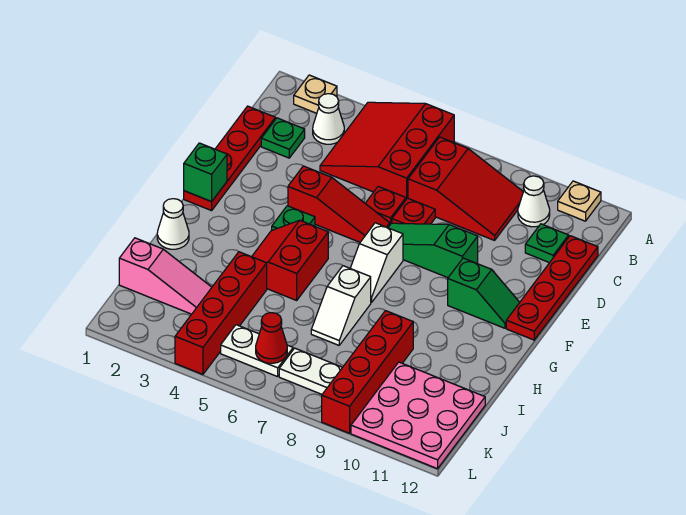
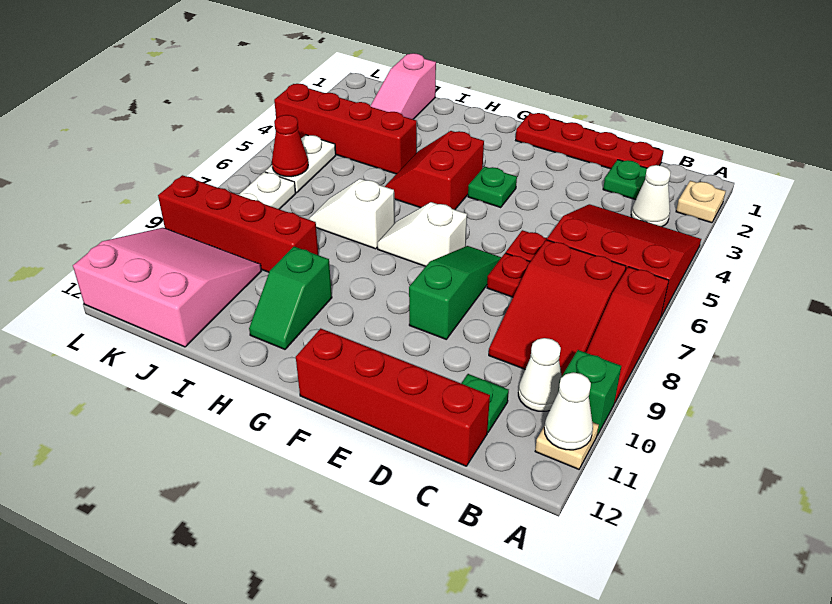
red plate C12:F12 level 1 -> red brick C12:F12 level 1
red slope E4:E6 level 1 top 4 -> red slope A7:A9 level 1 top 7
green brick F1 level 2 -> green brick A10 level 1
green slope F10:F11 level 1 top 10 -> green slope H10:H11 level 1 top 10
red slope G4:H5 level 1 top 5 -> red slope G4:H5 level 1 top G
white cone H1 level 1 -> white cone A11 level 2
pink plate J10:L12 level 1 -> pink slope J10:L12 level 1 top 12

